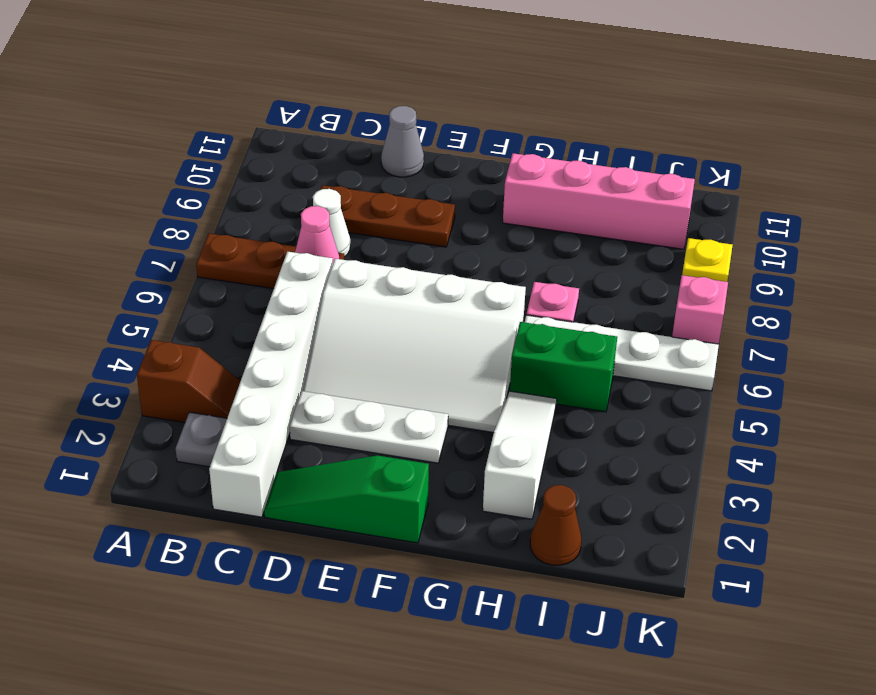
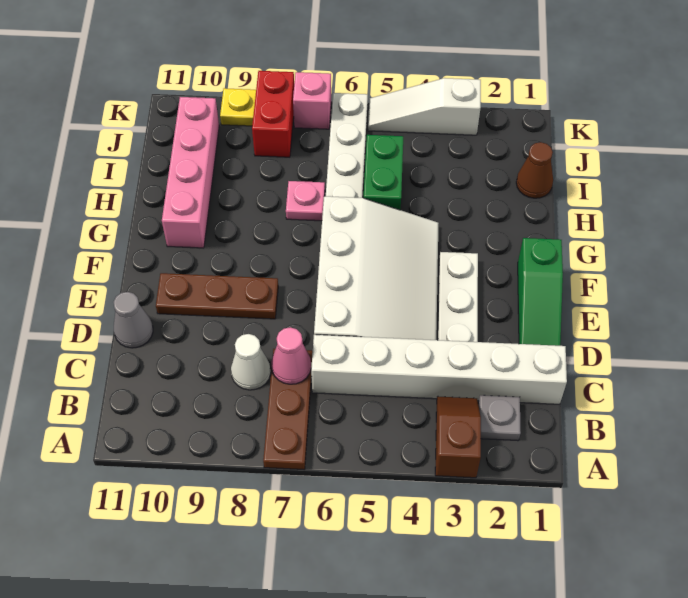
brown plate C9:E9 level 1 -> brown plate E8:E10 level 1
white slope H2:H4 level 1 top 2 -> white slope K3:K5 level 1 top 3
none -> red brick J8:K8 level 1

